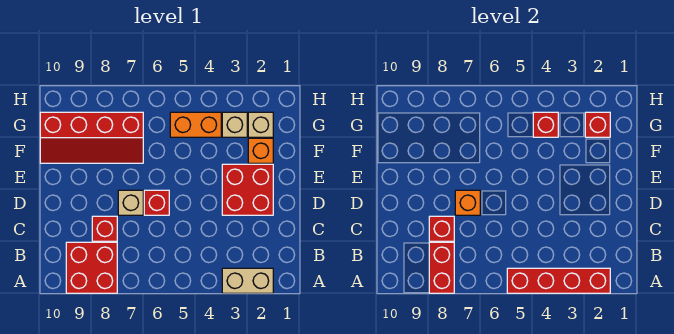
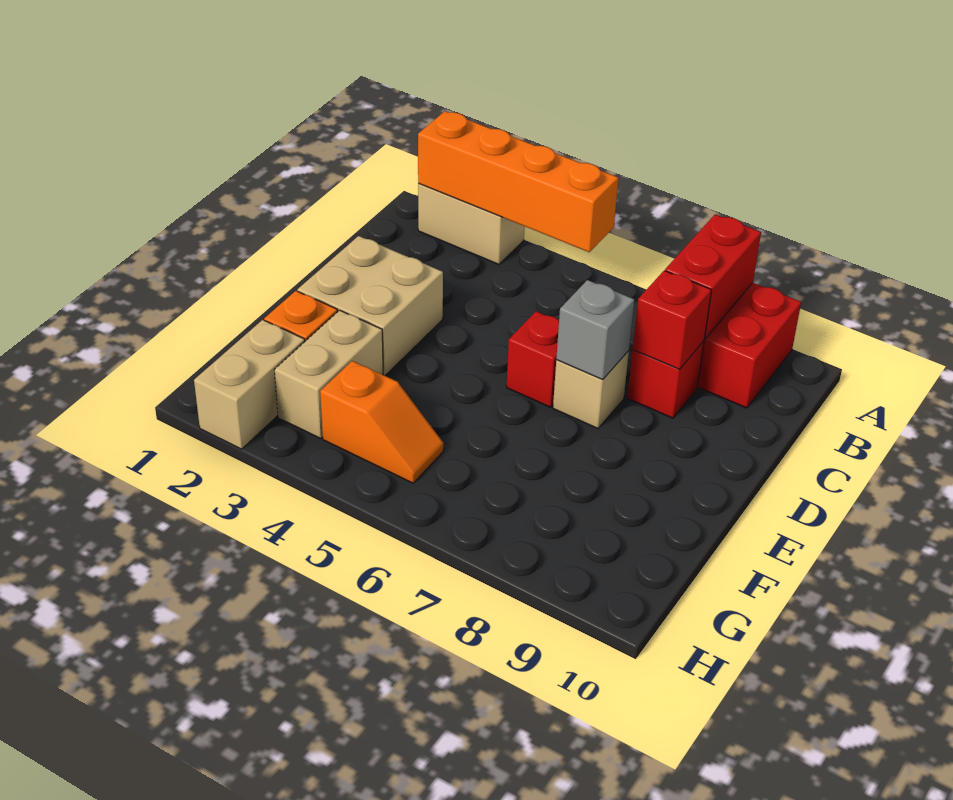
red brick A2:A5 level 2 -> orange brick A2:A5 level 2
red brick D2:E3 level 1 -> tan brick D2:E3 level 1
orange brick D7 level 2 -> grey brick D7 level 2
red slope F7:G10 level 1 top G -> none
tan brick G2 level 1 -> tan brick G2:H2 level 1
red brick G2 level 2 -> none
tan brick G3 level 1 -> tan brick F3:G3 level 1
orange brick G4:G5 level 1 -> orange slope G4:G5 level 1 top 4
red brick G4 level 2 -> none

